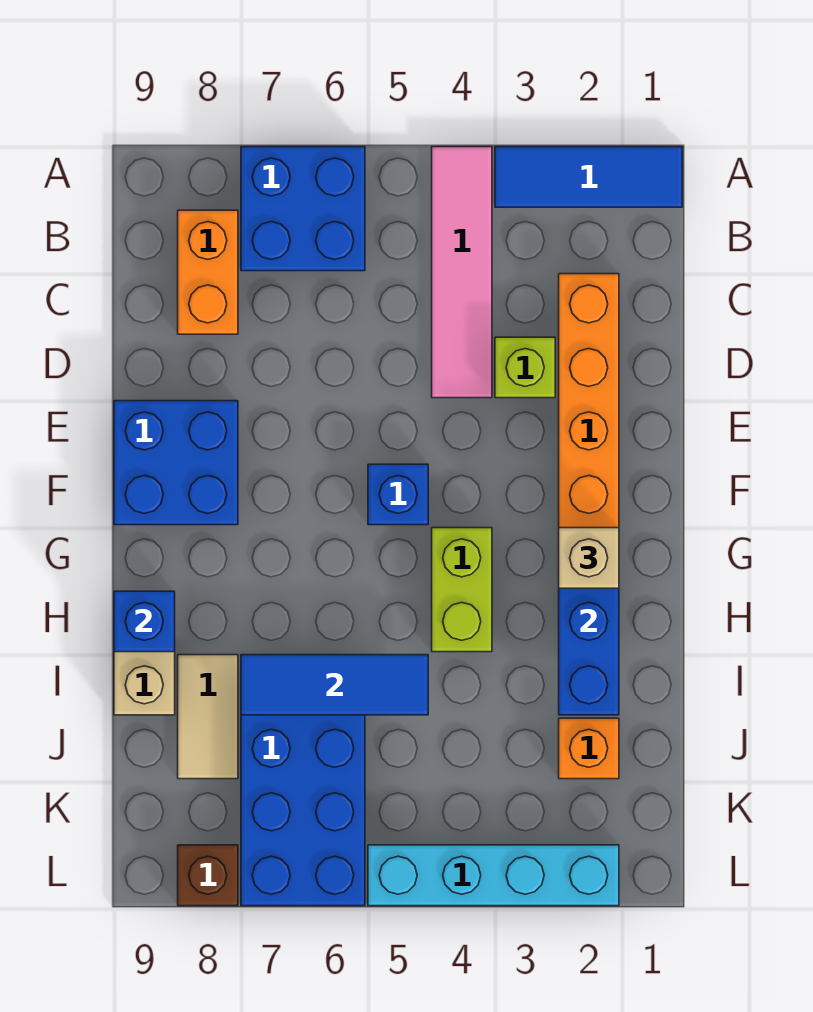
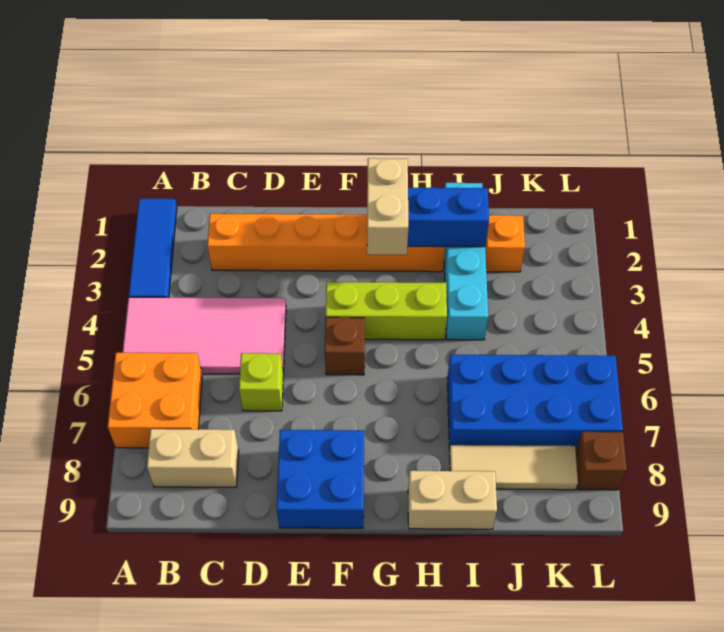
pink tile A4:D4 level 1 -> pink tile A4:D5 level 1
blue brick A6:B7 level 1 -> orange brick A6:B7 level 1
orange brick B8:C8 level 1 -> tan brick B8:C8 level 1
lime brick D3 level 1 -> lime brick D6 level 1
blue brick F5 level 1 -> brown brick F5 level 1
tan brick G2 level 3 -> tan brick G2:G3 level 3
lime brick G4:H4 level 1 -> lime brick F4:H4 level 1
blue brick H9 level 2 -> none
blue tile I5:I7 level 2 -> none
tan tile I8:J8 level 1 -> tan tile I8:K8 level 1
cyan brick L2:L5 level 1 -> cyan brick I1:I4 level 1

